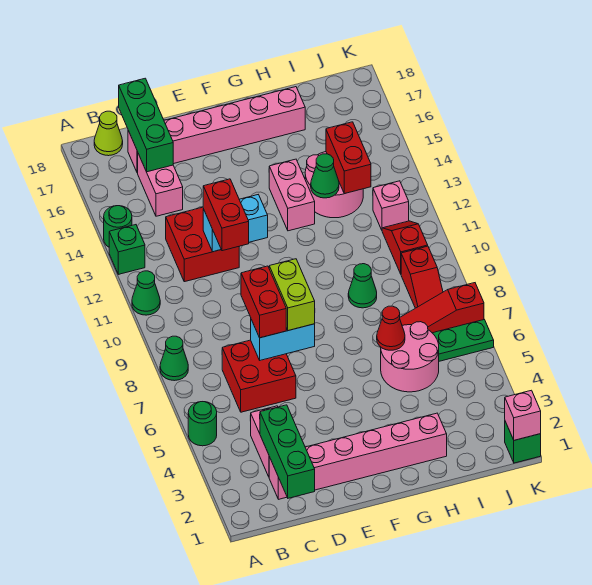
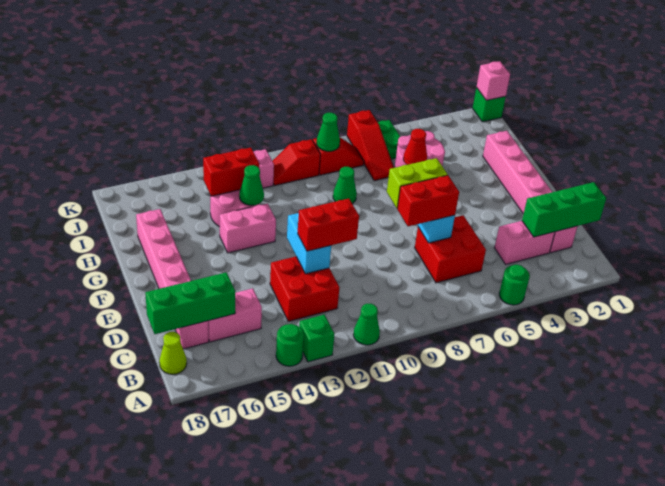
green cone A8 level 1 -> green cone J9 level 2

